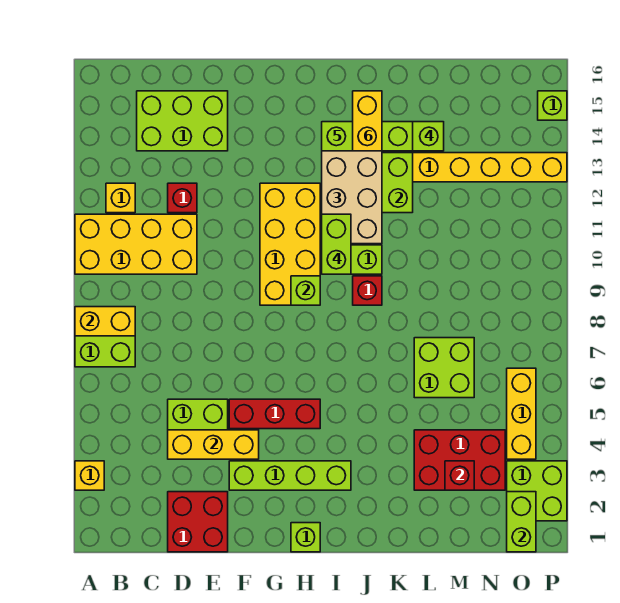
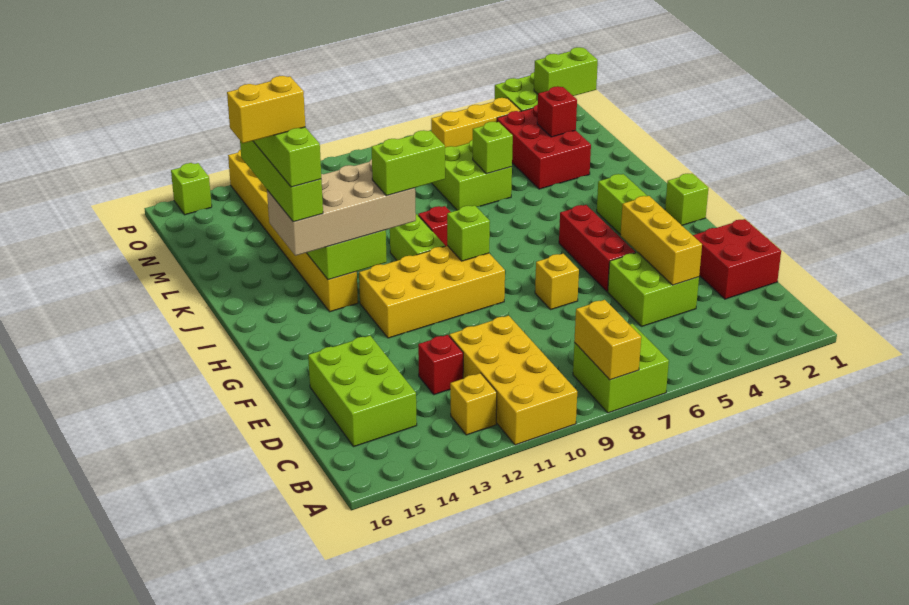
yellow brick A3 level 1 -> yellow brick F7 level 1
none -> lime brick L6 level 2

